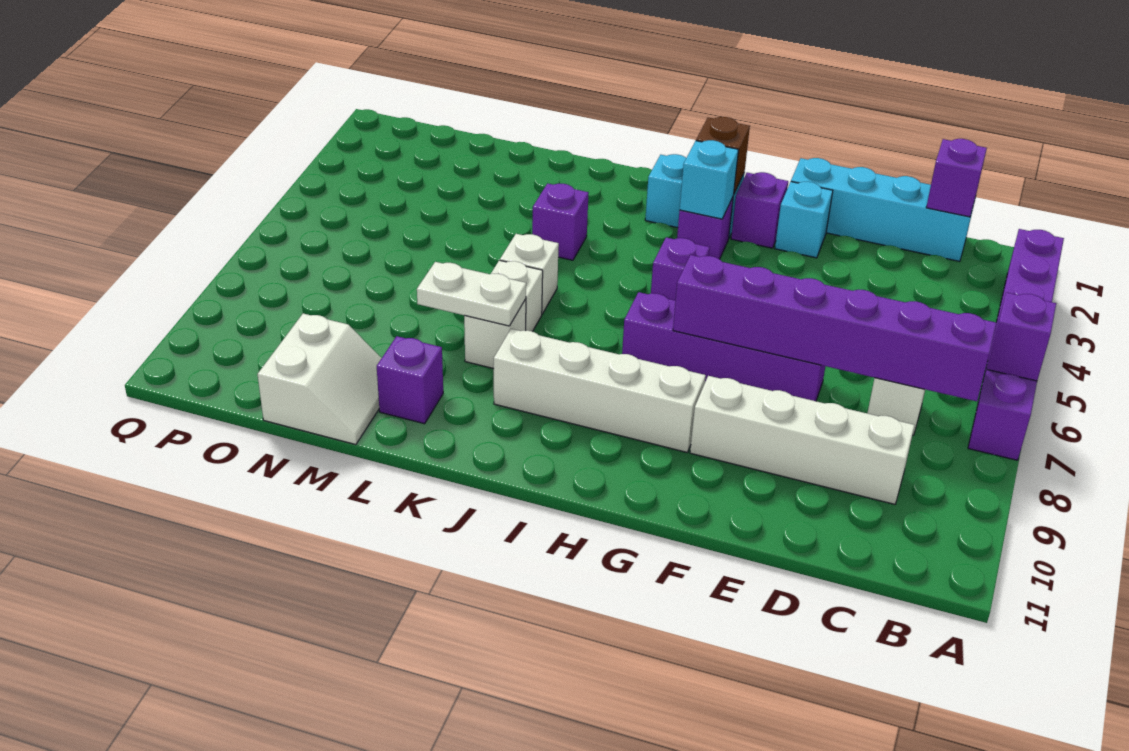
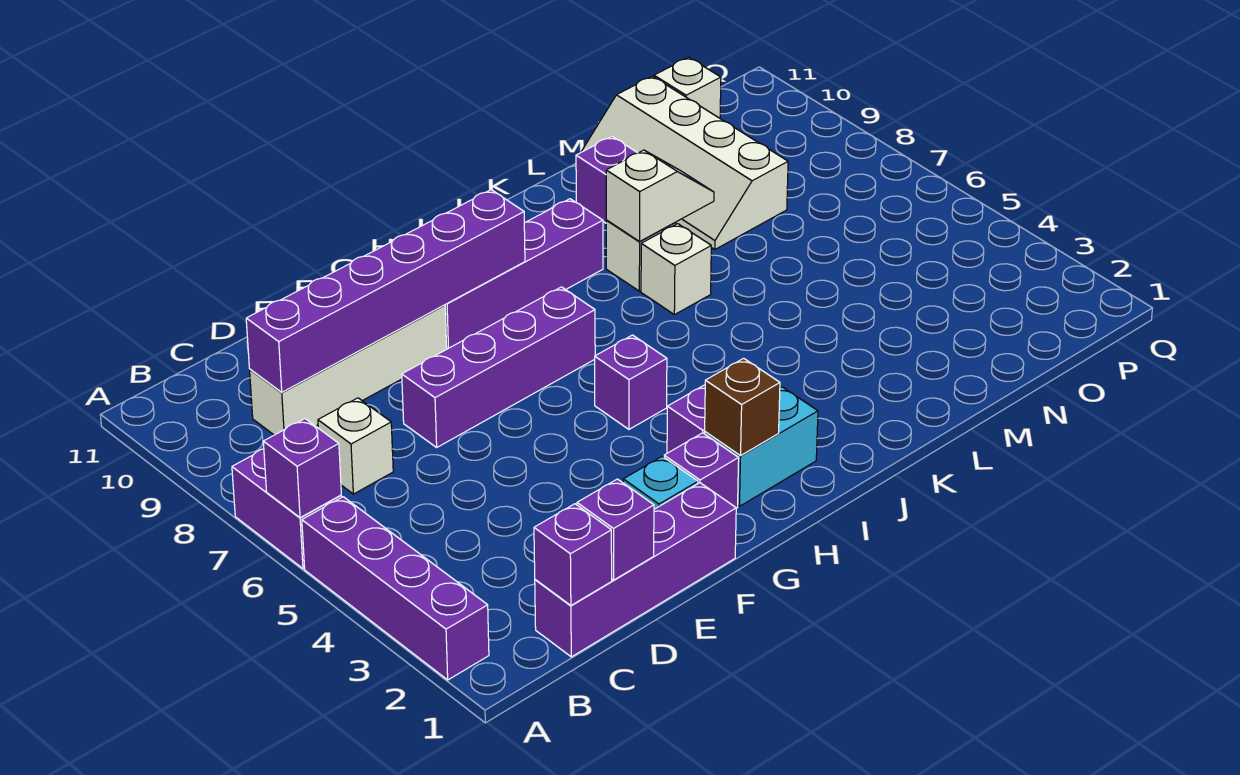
purple brick B7:G7 level 2 -> purple brick C9:H9 level 2
cyan brick C1:F1 level 1 -> purple brick C1:F1 level 1
white brick G9:J9 level 1 -> purple brick G9:J9 level 1
cyan brick H3 level 2 -> none
purple brick K4 level 1 -> purple brick D1 level 2
white brick K6 level 1 -> white brick O11 level 1
white plate K8:L8 level 2 -> white slope K8:L8 level 2 top K
white slope M10:N11 level 1 top N -> white slope M8:N11 level 1 top N

